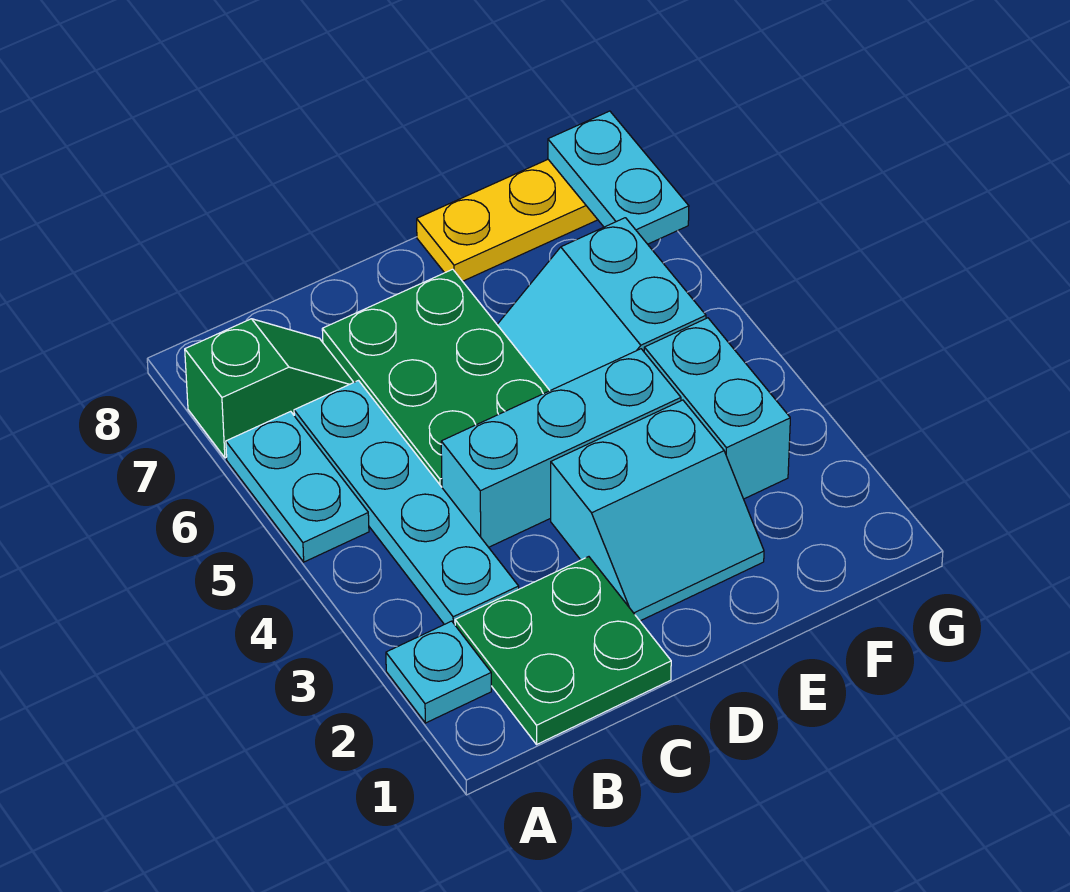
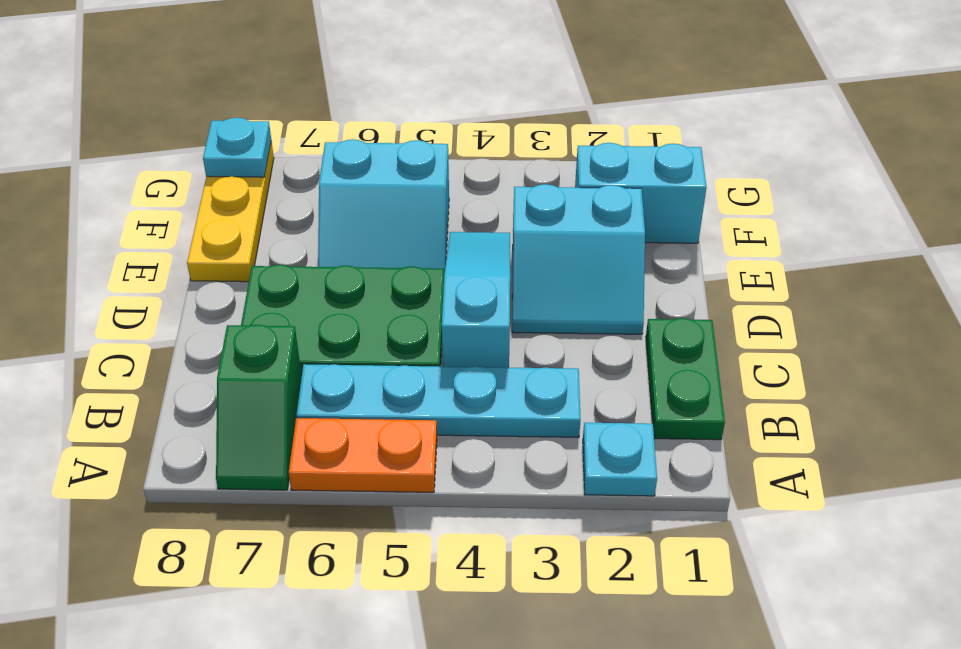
cyan plate A5:A6 level 1 -> orange plate A5:A6 level 1
green slope A7:B7 level 1 top A -> green slope A7:B7 level 1 top B
green plate B1:C2 level 1 -> green plate B1:C1 level 1
cyan brick C4:E4 level 1 -> cyan slope C4:E4 level 1 top C
cyan slope D2:E3 level 1 top 3 -> cyan slope D2:E3 level 1 top E
cyan brick F3:F4 level 1 -> cyan brick F1:F2 level 1
cyan plate G7:G8 level 2 -> cyan plate G8 level 2

